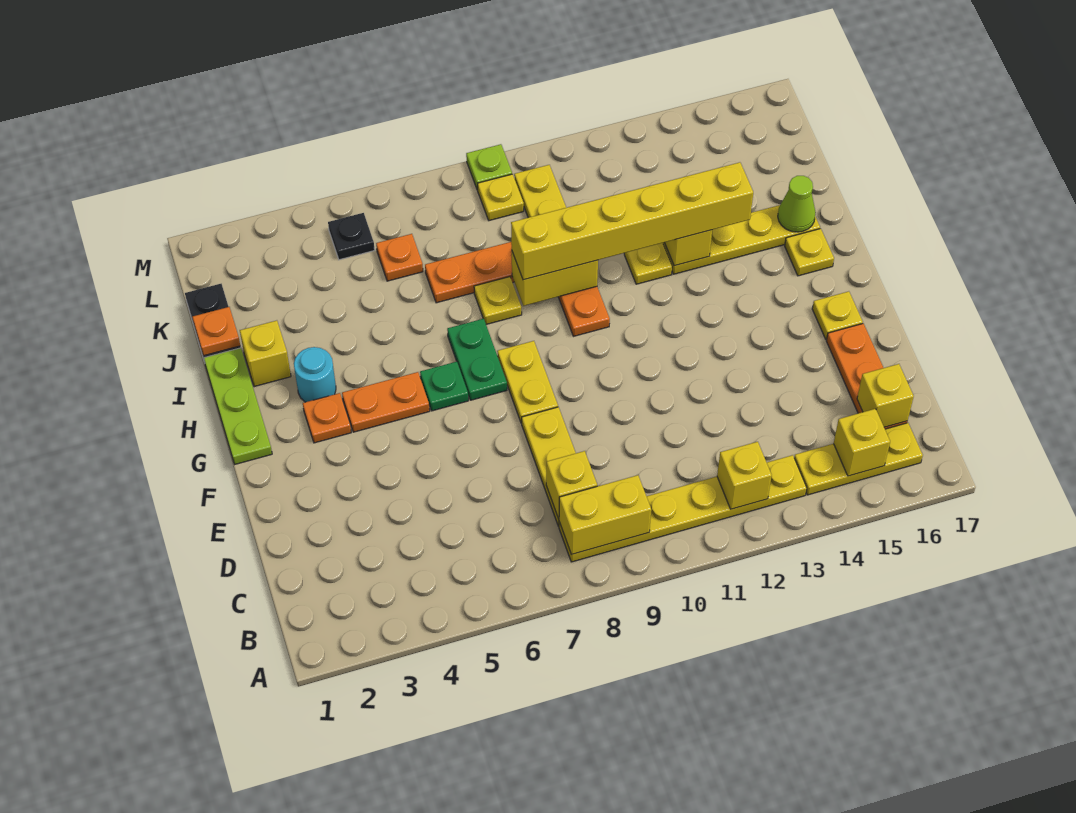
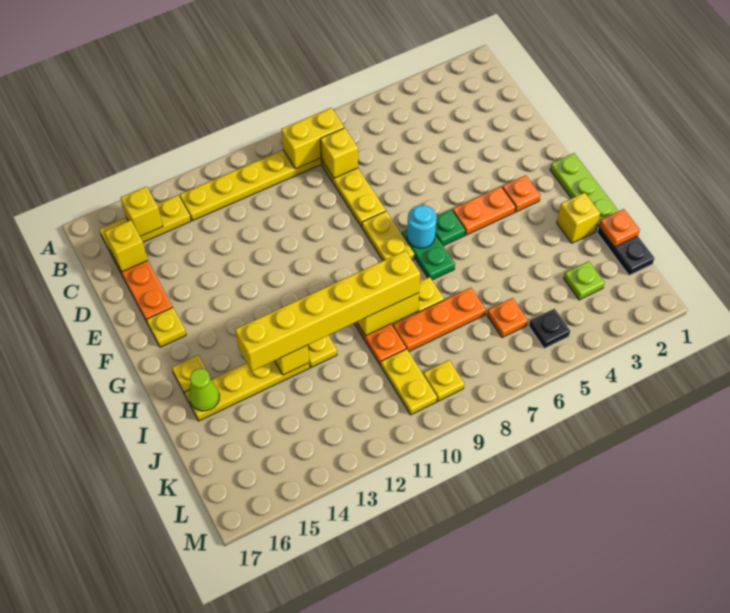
yellow brick B12 level 2 -> none
cyan round brick H3 level 1 -> cyan round brick G7 level 2
lime plate M9 level 1 -> lime plate K3 level 1

